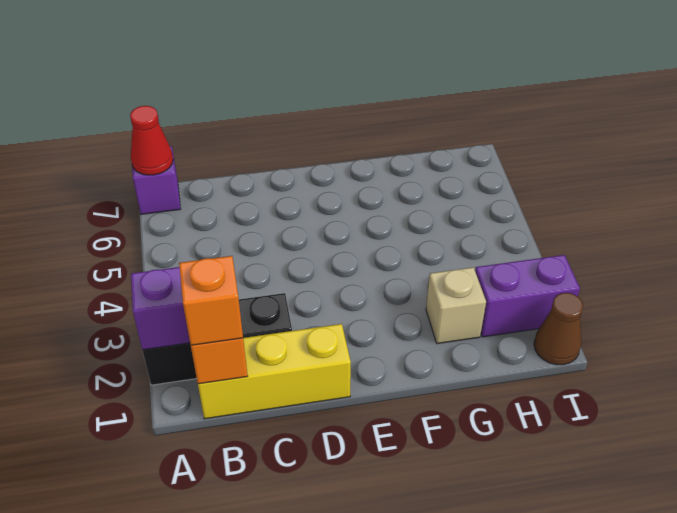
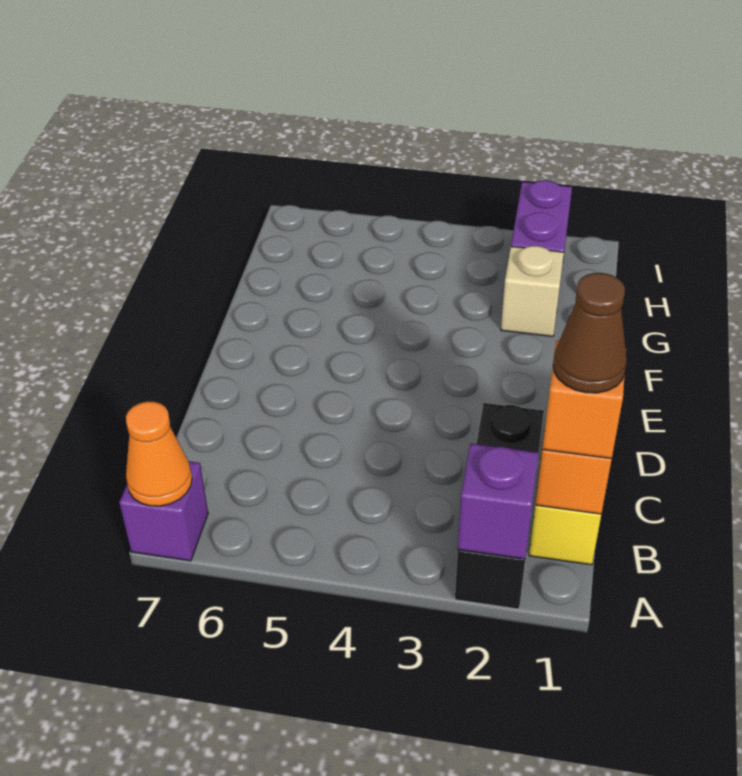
red cone A7 level 2 -> orange cone A7 level 2
brown cone I1 level 1 -> brown cone B1 level 4

